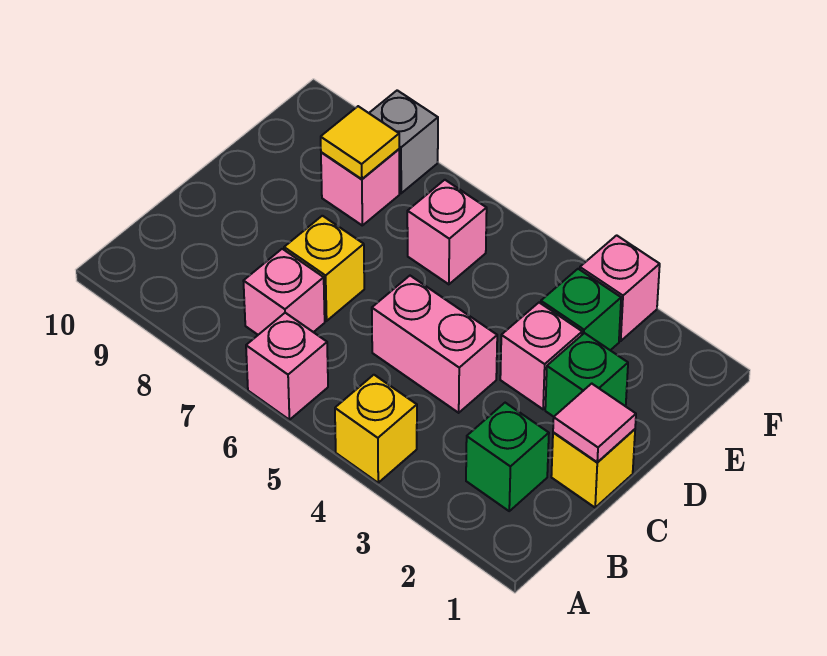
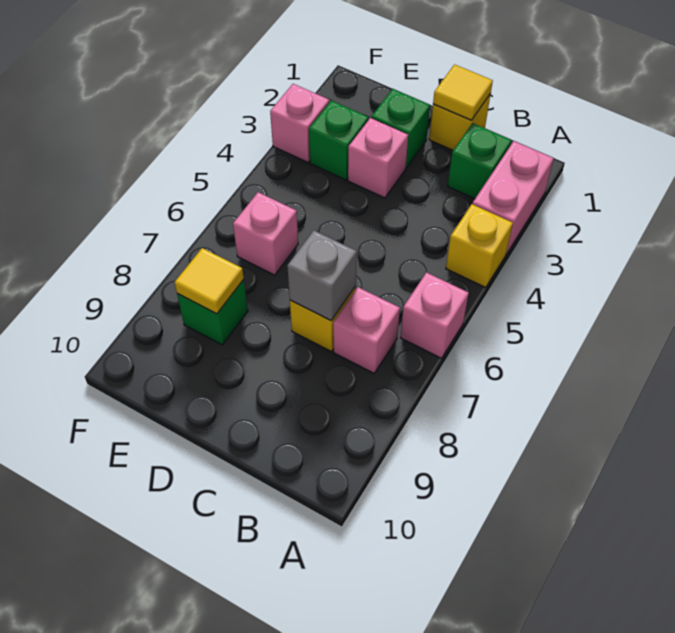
pink tile C1 level 2 -> yellow tile C1 level 2
pink brick C4:C5 level 1 -> pink brick A2:A3 level 1
pink brick E8 level 1 -> green brick E8 level 1
grey brick F8 level 1 -> grey brick C7 level 2

